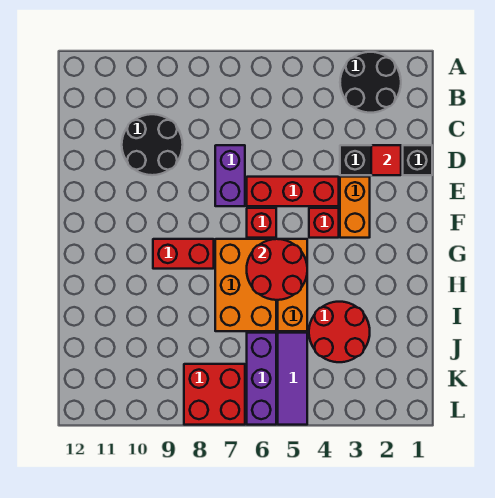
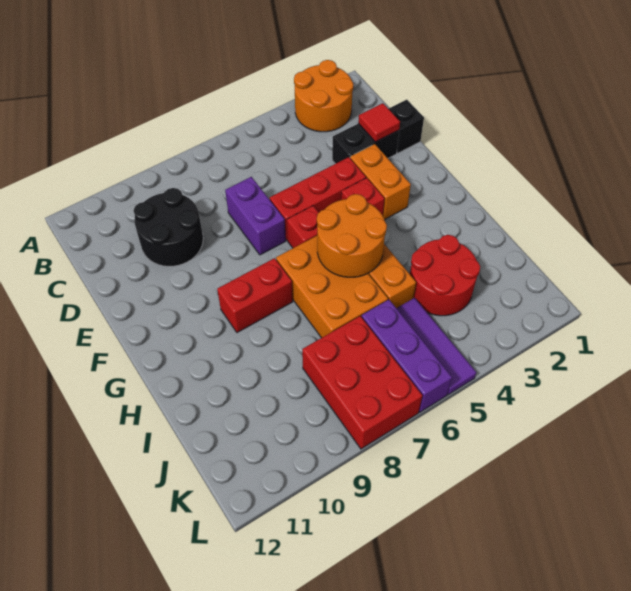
black round brick A2:B3 level 1 -> orange round brick A2:B3 level 1
red round brick G5:H6 level 2 -> orange round brick G5:H6 level 2
red brick K7:L8 level 1 -> red brick J7:L8 level 1

